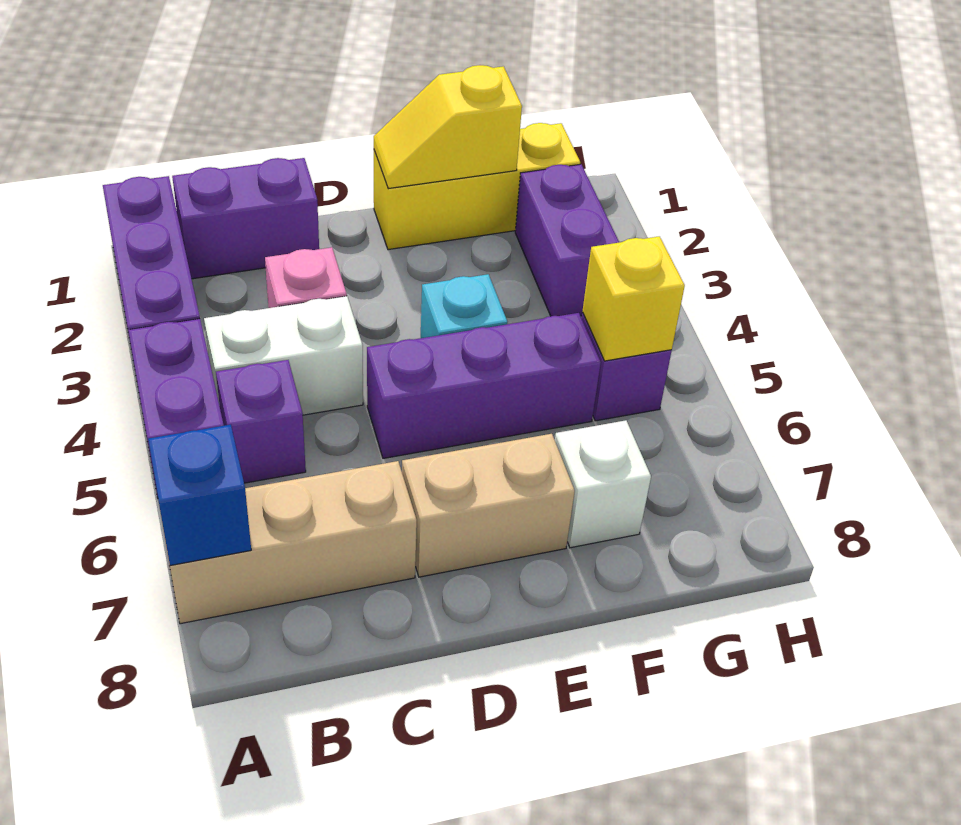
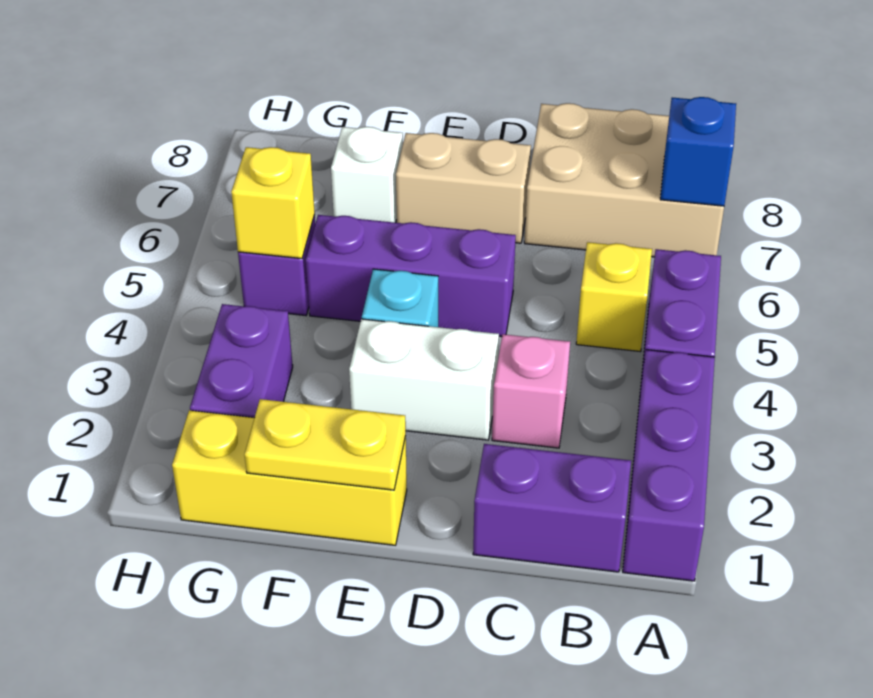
tan brick A7:C7 level 1 -> tan brick A7:C8 level 1
white brick B4:C4 level 1 -> white brick D3:E3 level 1
purple brick B5 level 1 -> yellow brick B5 level 1
yellow slope E1:F1 level 2 top F -> yellow plate E1:F1 level 2

